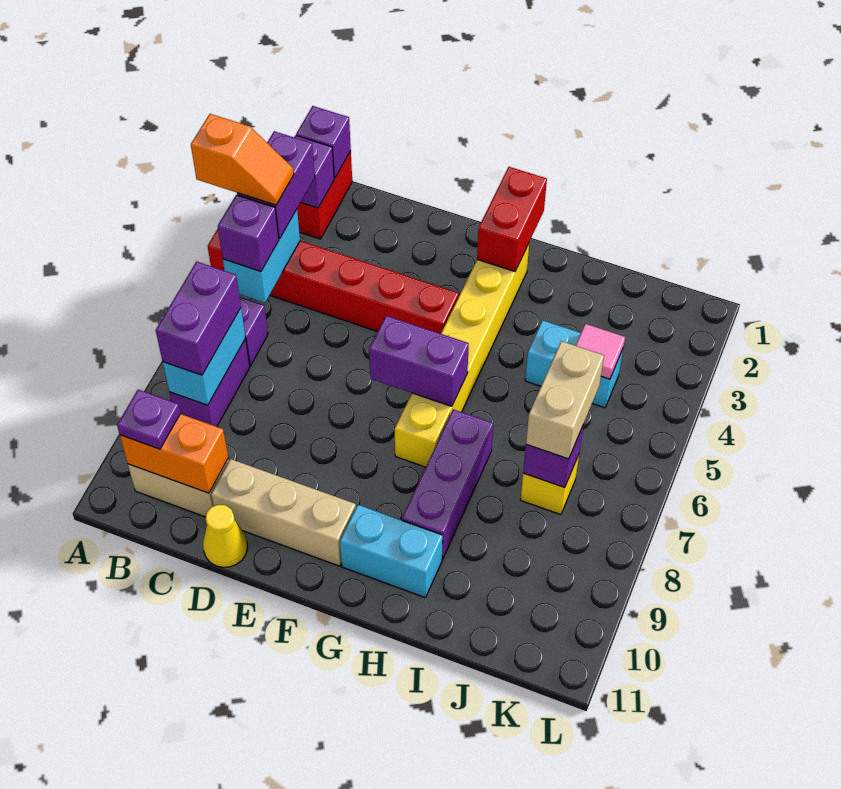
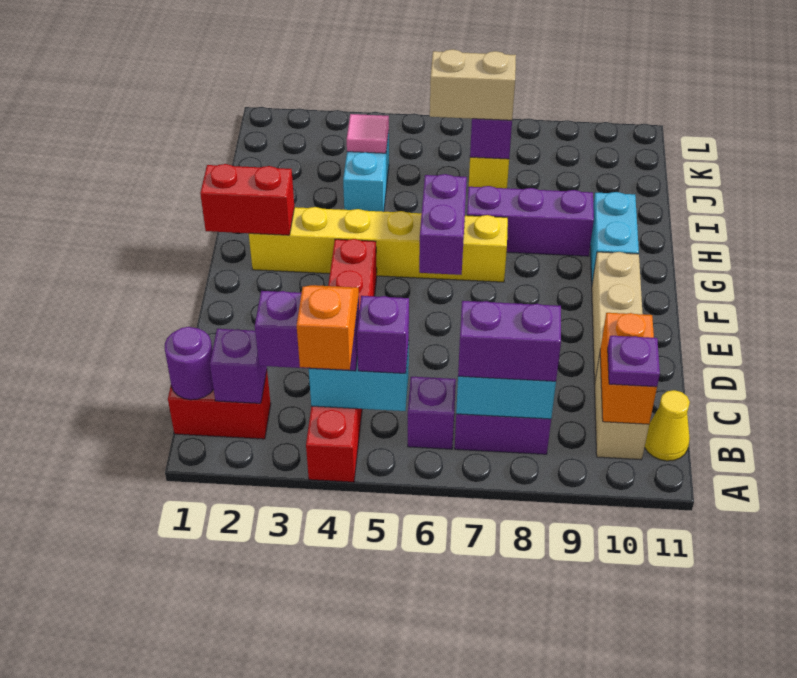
purple brick B1 level 2 -> purple round brick B1 level 2
yellow cone D11 level 1 -> yellow cone B11 level 1

